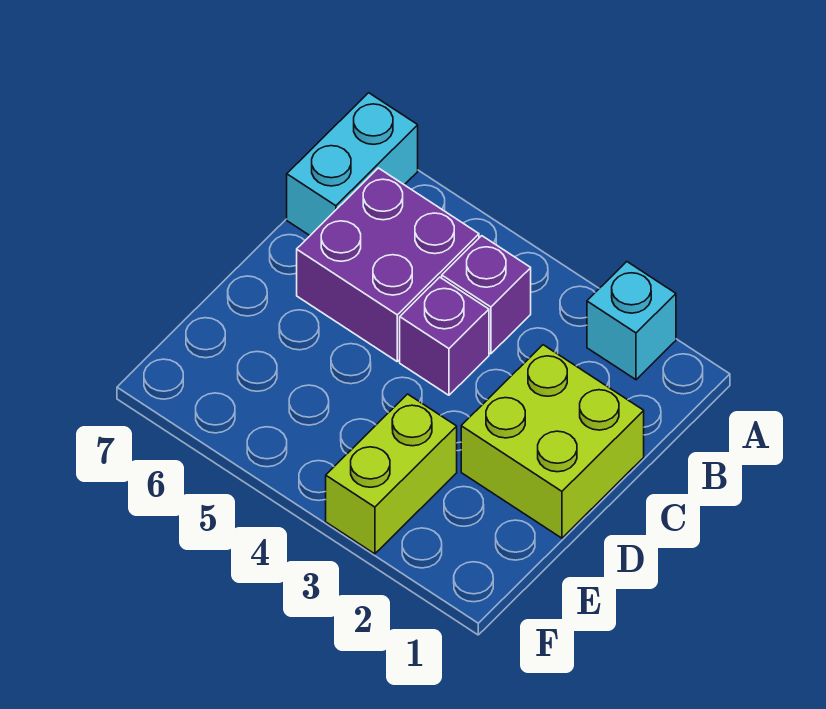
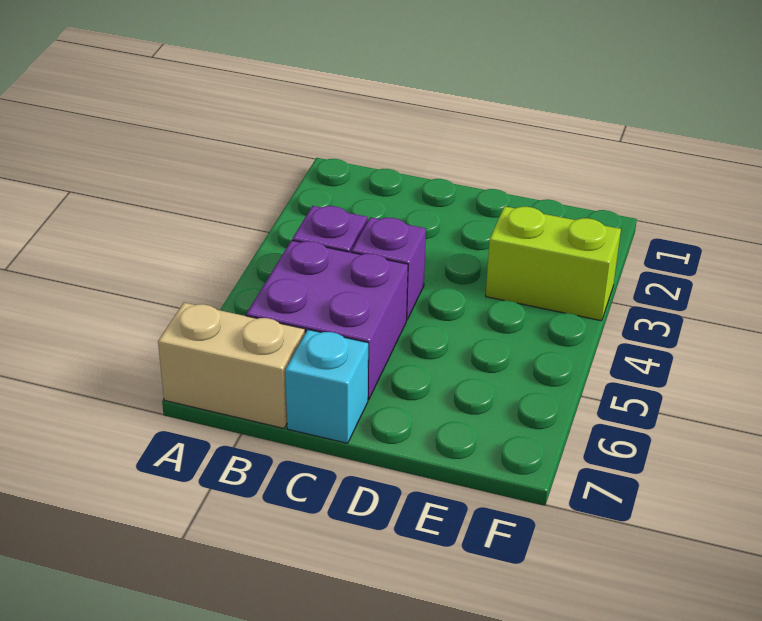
cyan brick A2 level 1 -> cyan brick C7 level 1
cyan brick A7:B7 level 1 -> tan brick A7:B7 level 1
lime brick C1:D2 level 1 -> none

